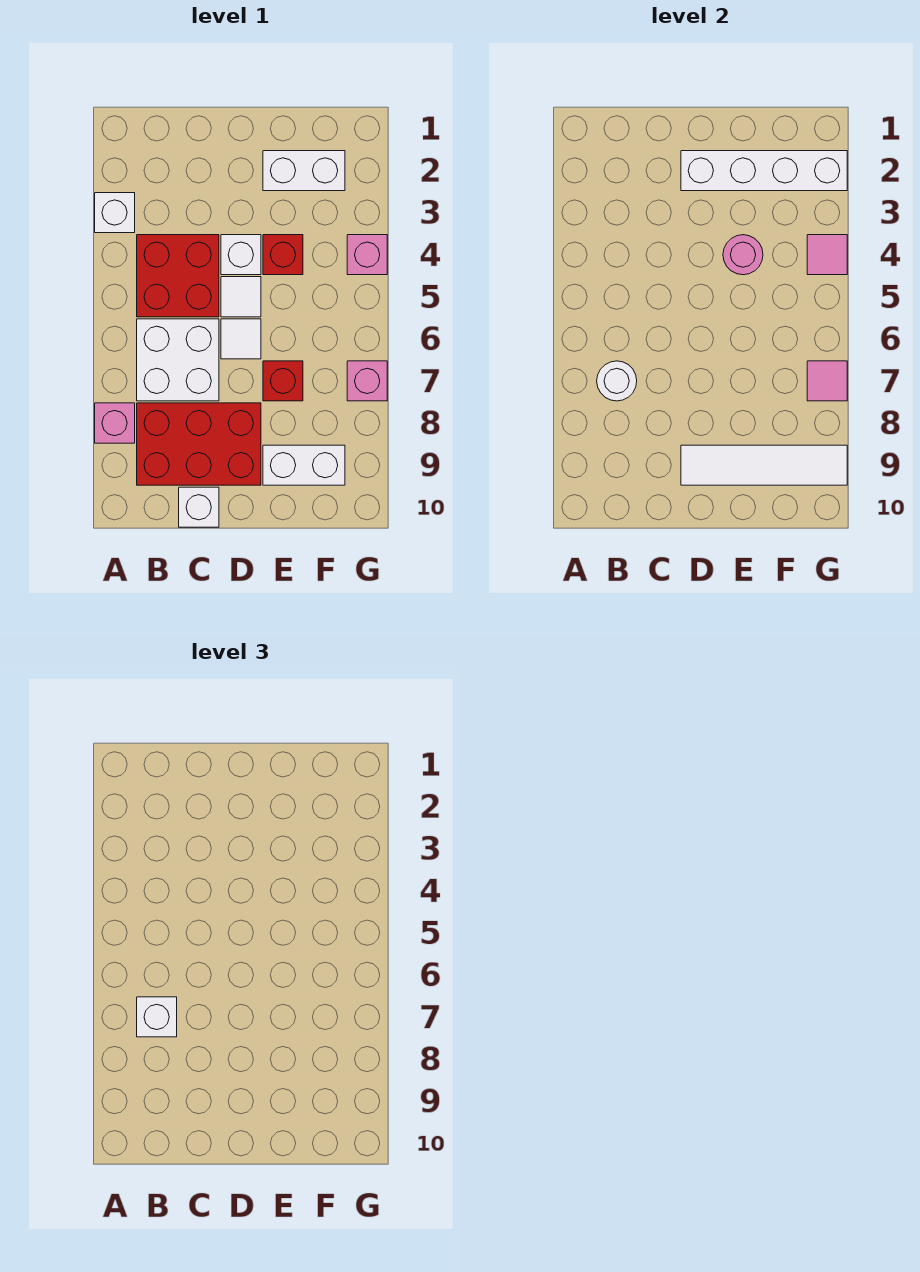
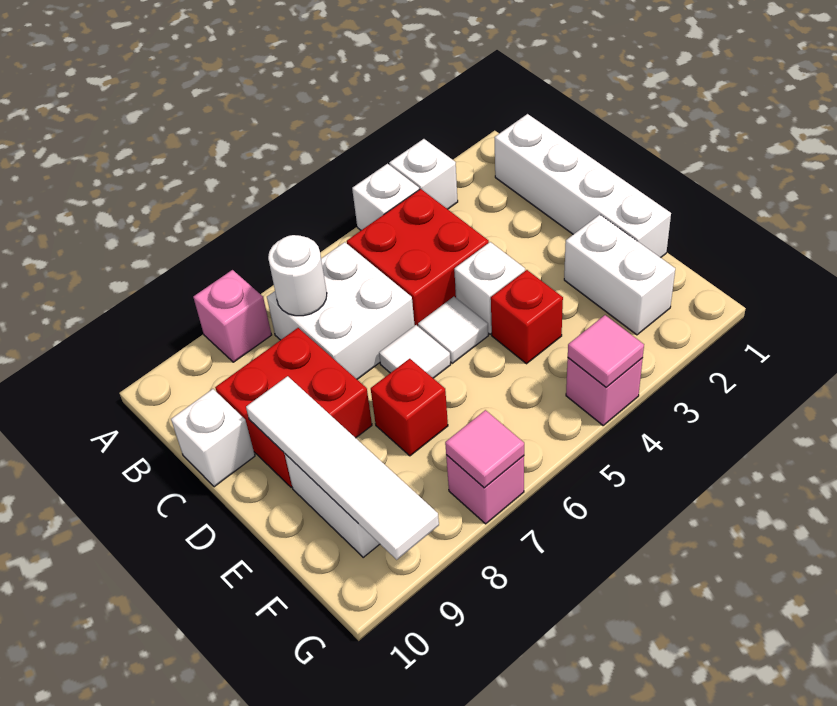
white brick B7 level 3 -> white brick A4 level 1
red brick B8:D9 level 1 -> red brick C8:D9 level 1
white brick D2:G2 level 2 -> white brick B1:E1 level 1
pink round brick E4 level 2 -> none

